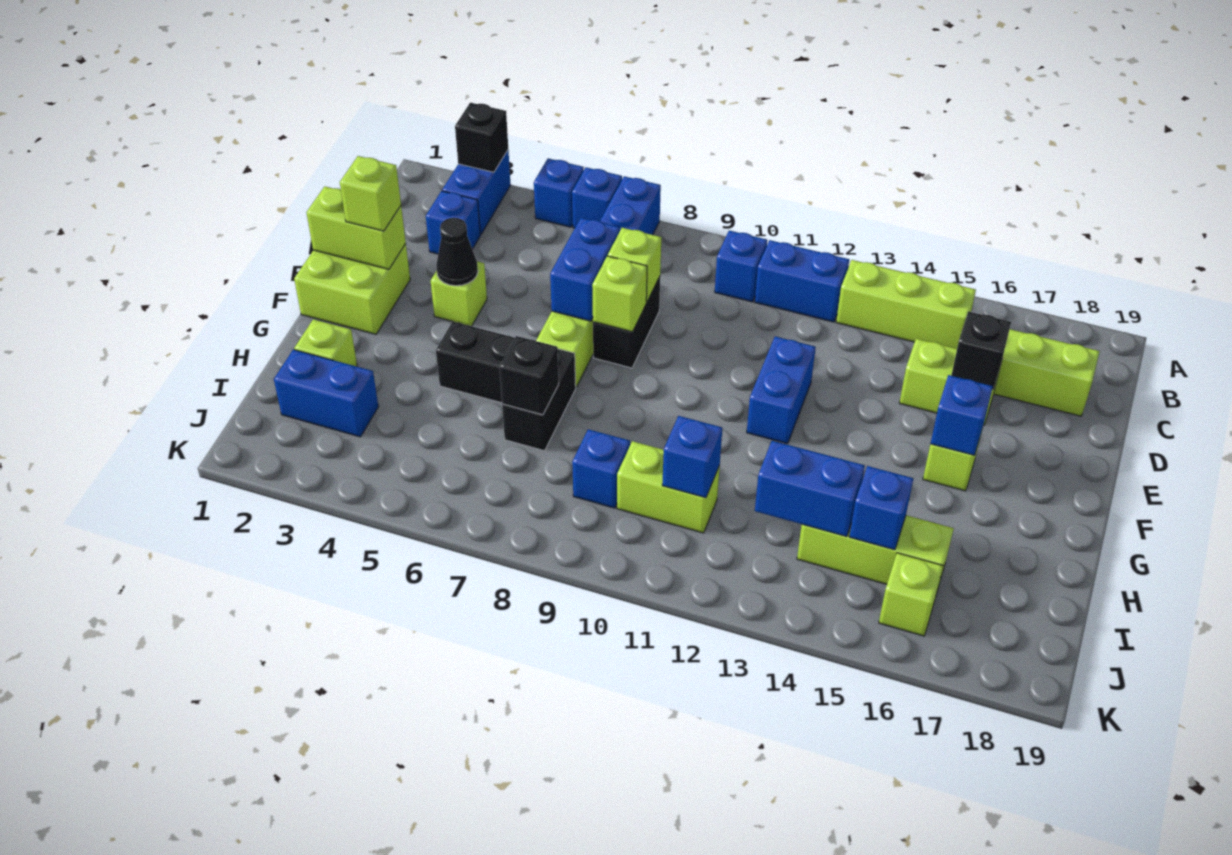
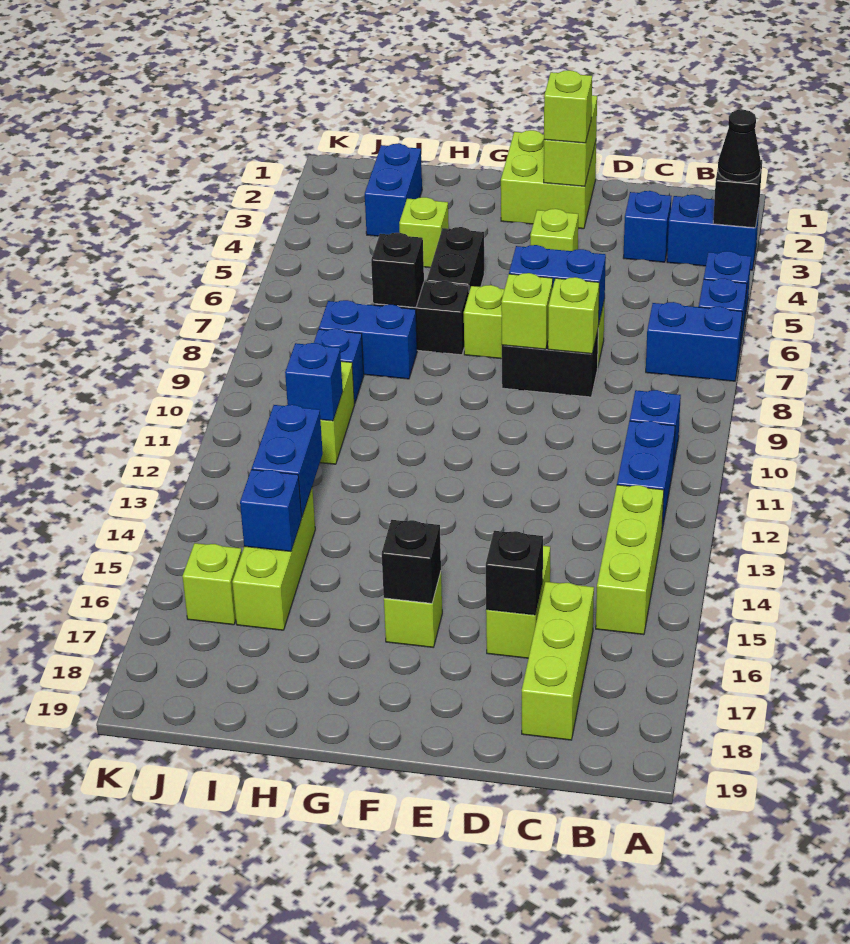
black cone E4 level 2 -> black cone A3 level 3
blue brick E12:F12 level 1 -> blue brick H8:I8 level 1
blue brick F16 level 2 -> black brick F16 level 2
lime brick H2 level 1 -> lime brick H4 level 1

